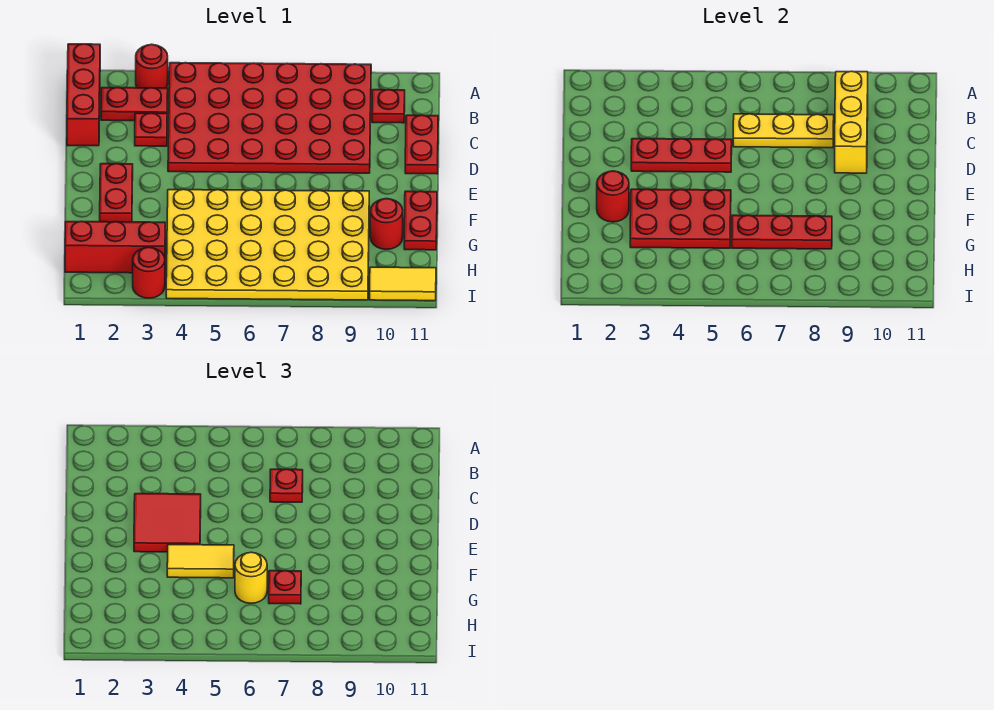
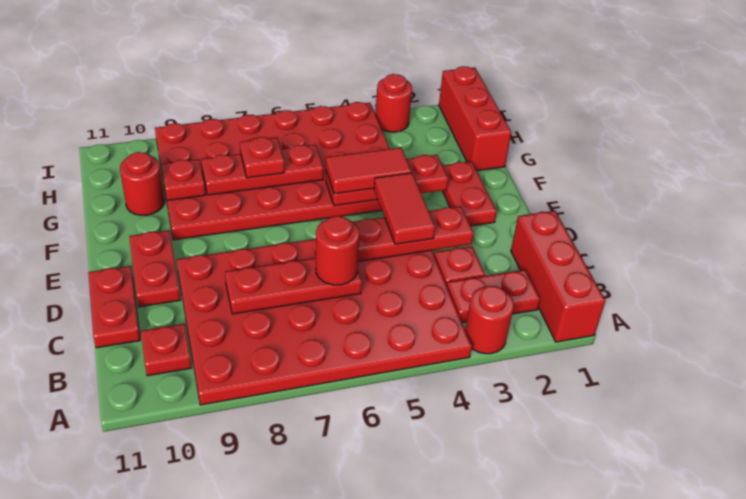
yellow brick B9:D9 level 2 -> none
yellow plate C6:C8 level 2 -> red plate C6:C8 level 2
red plate C7 level 3 -> red plate G9 level 2
red tile D3:E4 level 3 -> red tile D4:E4 level 3
red round brick F2 level 2 -> red round brick C6 level 3
red plate F3:G5 level 2 -> red plate F3:F5 level 2
yellow plate F4:I9 level 1 -> red plate F4:I9 level 1
yellow tile F4:F5 level 3 -> red tile F4:F5 level 3
red plate F11:G11 level 1 -> red plate D10:E10 level 1
yellow round brick G6 level 3 -> none
red brick H1:H3 level 1 -> red brick G1:I1 level 1
yellow tile I10:I11 level 1 -> none

